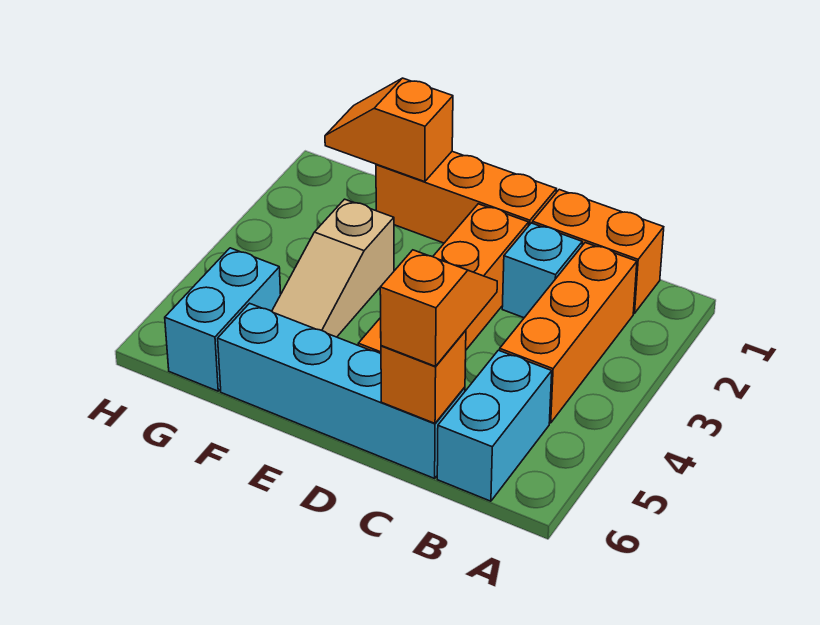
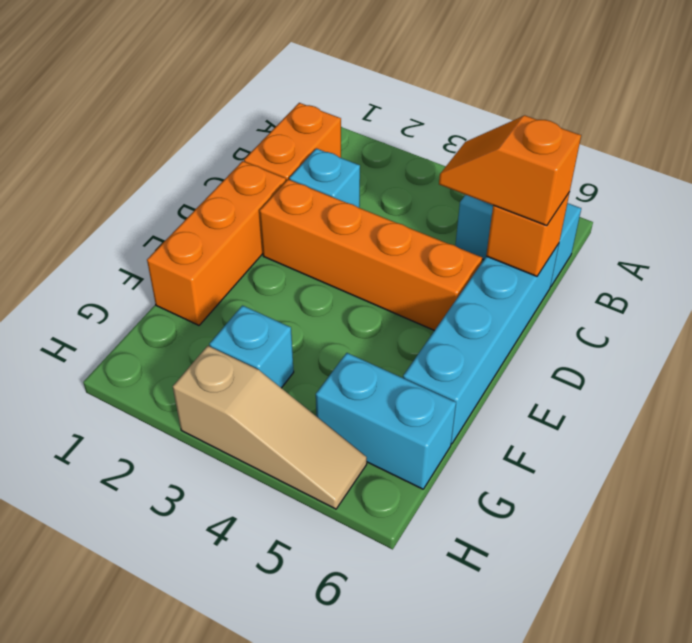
orange brick B2:B4 level 1 -> none
orange slope F1:G1 level 2 top F -> none
tan slope F3:F5 level 1 top 3 -> tan slope H3:H5 level 1 top 3
none -> cyan brick G3 level 1

